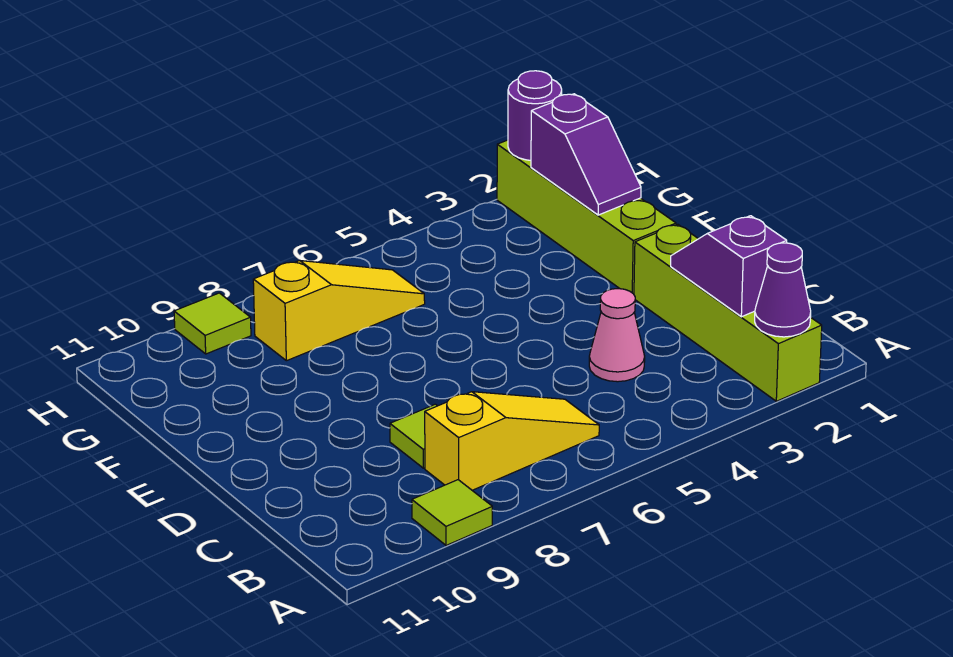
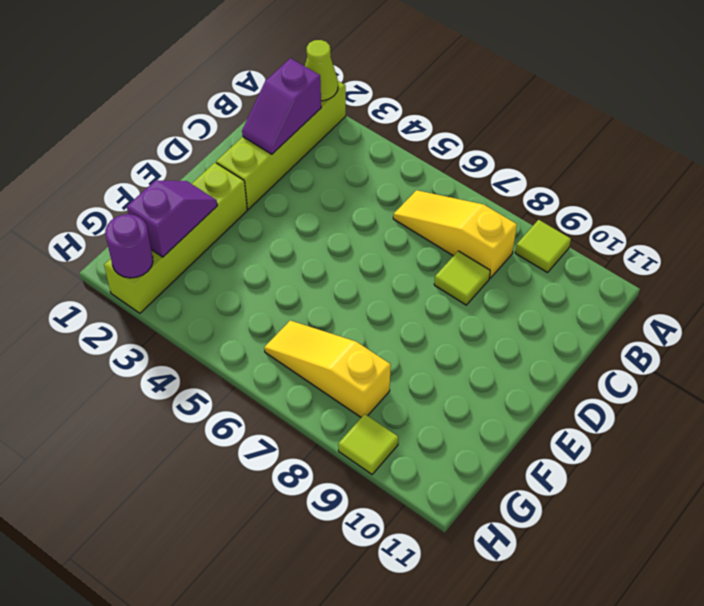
purple cone A2 level 2 -> lime cone A2 level 2
pink cone C4 level 1 -> none

